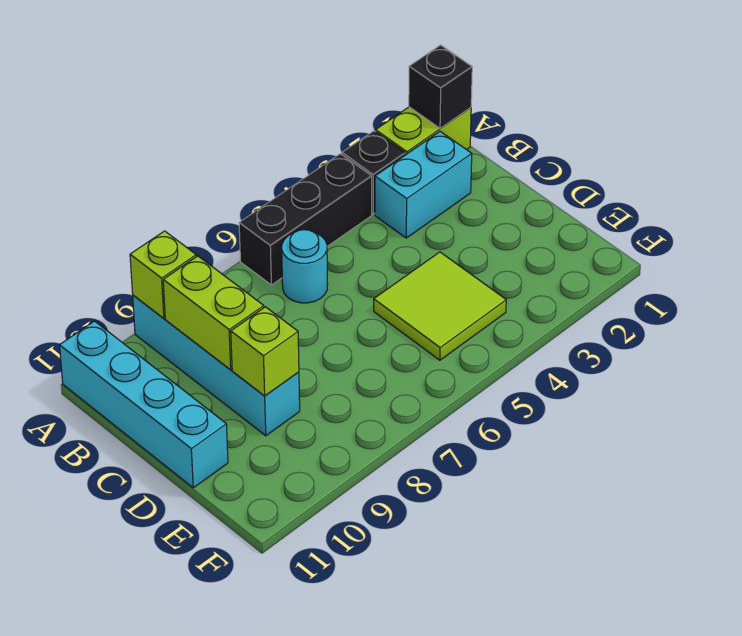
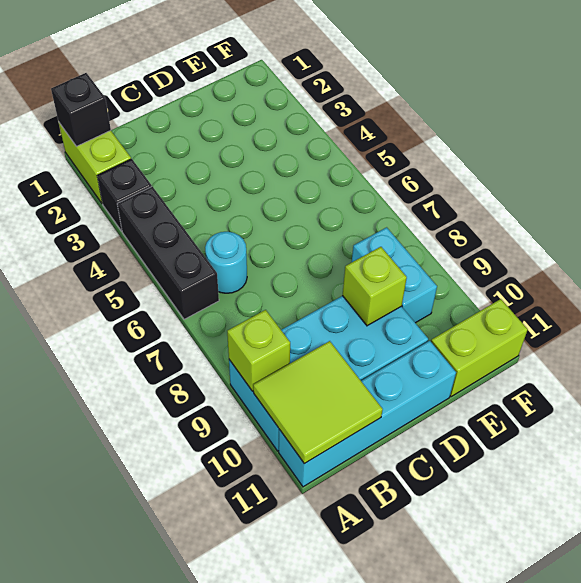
cyan brick A9:D9 level 1 -> cyan brick A9:D10 level 1
cyan brick B2:B3 level 1 -> cyan brick E8:E9 level 1
lime brick B9:C9 level 2 -> lime brick E11:F11 level 1
lime tile D4:E5 level 1 -> lime tile A10:B11 level 2

